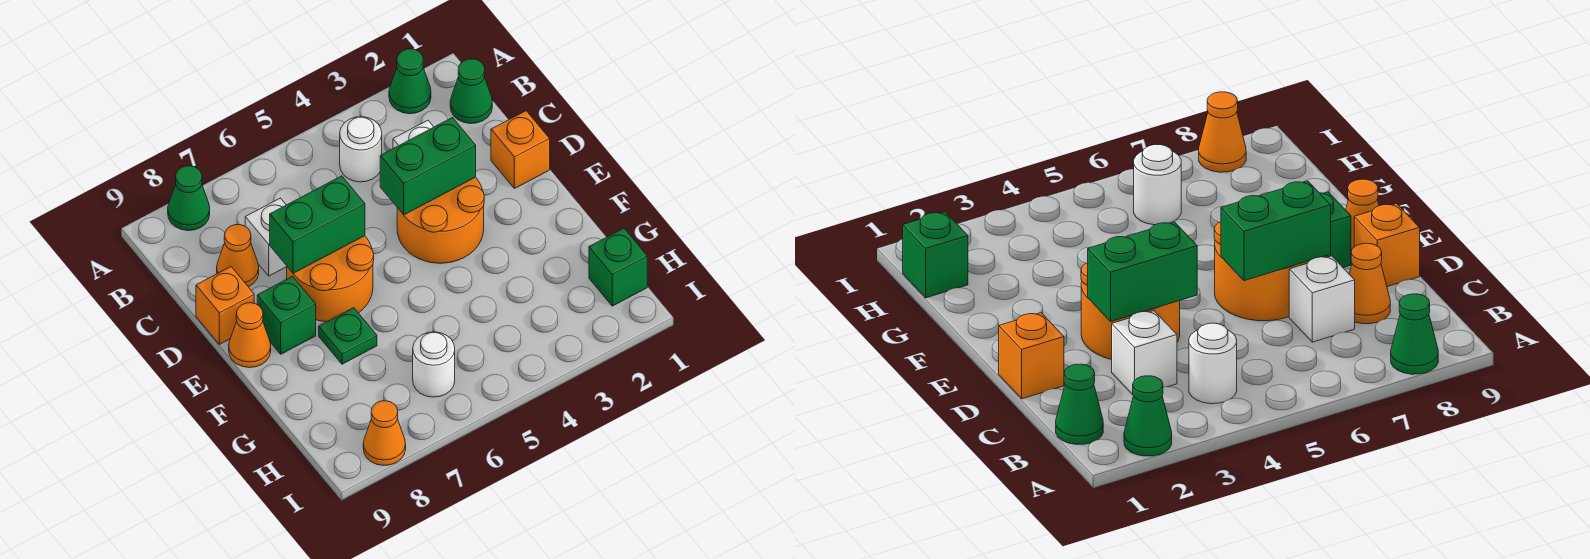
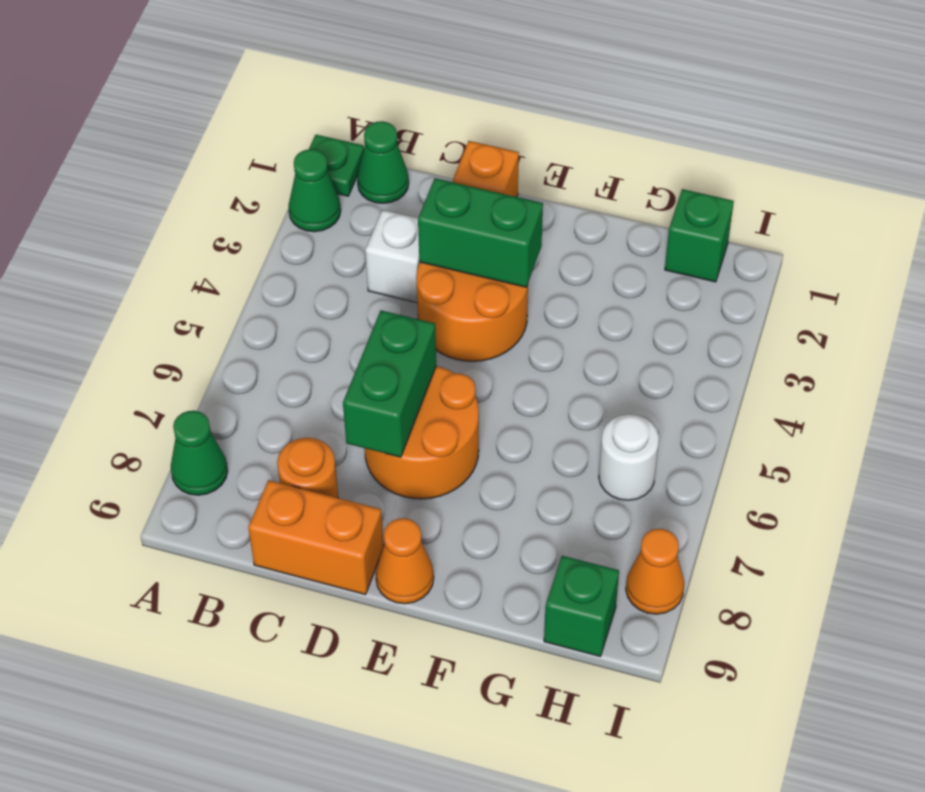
white round brick B4 level 1 -> none
white brick C7 level 1 -> none
orange cone C8 level 1 -> orange round brick C8 level 1
green brick D3:D4 level 2 -> green brick D3:E3 level 2
orange brick D9 level 1 -> orange brick C9:D9 level 1
green brick E8 level 1 -> green brick H9 level 1
green plate F7 level 1 -> green plate A1 level 1

